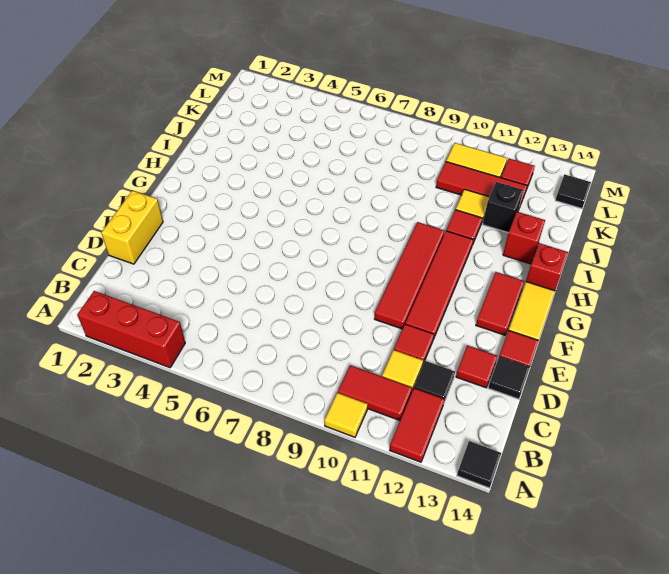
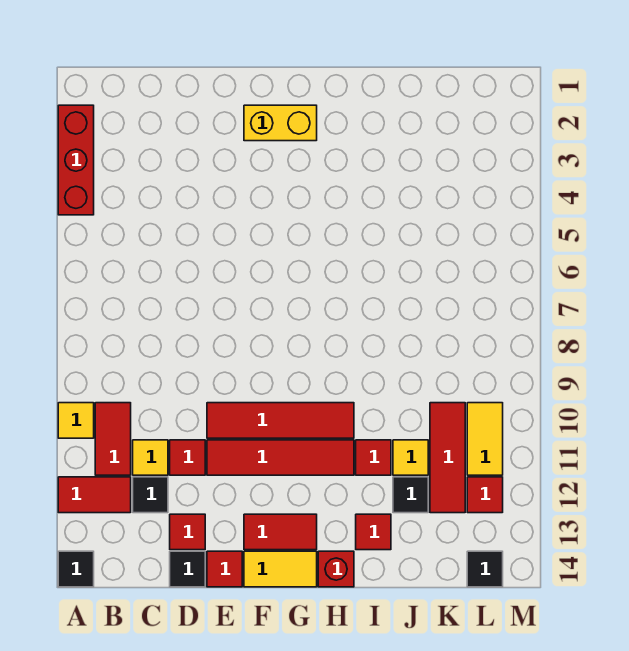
yellow brick D1:E1 level 1 -> yellow brick F2:G2 level 1
red brick I13 level 1 -> red tile I13 level 1
black brick J12 level 1 -> black tile J12 level 1

